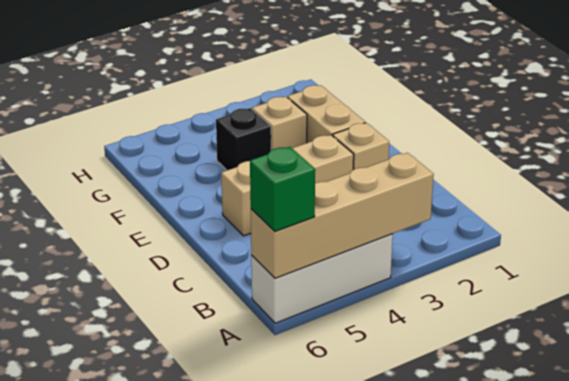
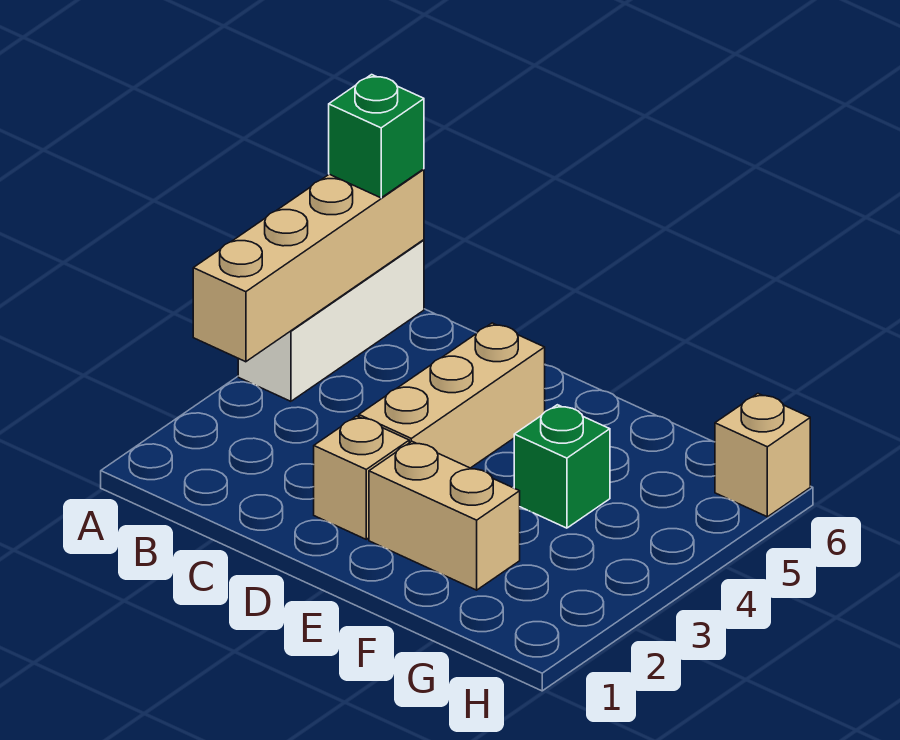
tan brick F3 level 1 -> tan brick H6 level 1
black brick F4 level 1 -> green brick F4 level 1

